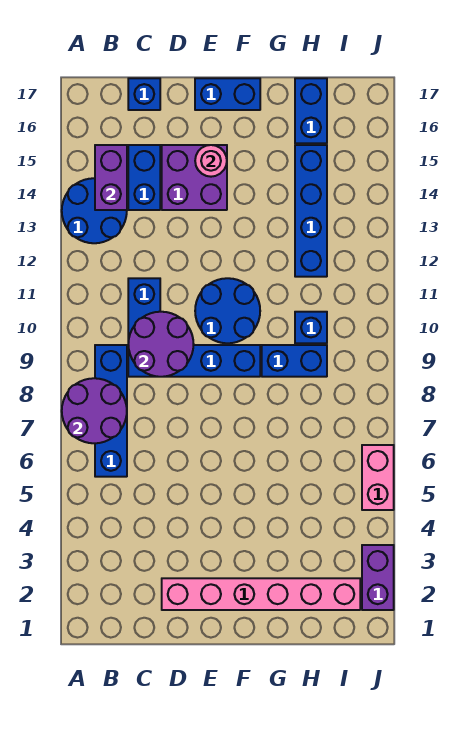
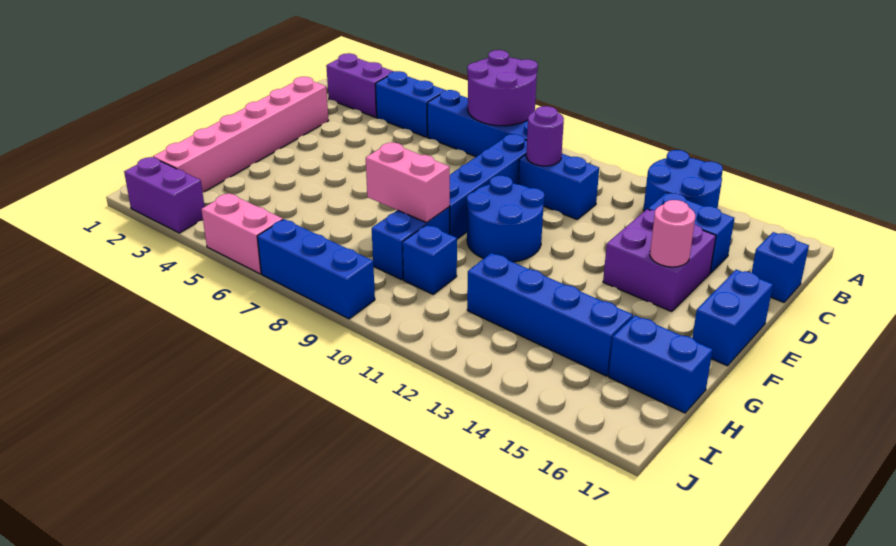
none -> blue brick B4:B5 level 1
purple brick B14:B15 level 2 -> purple brick B2:B3 level 1
purple round brick C9:D10 level 2 -> purple round brick C10 level 2
none -> pink brick G8:G9 level 2
none -> blue brick J7:J9 level 1

